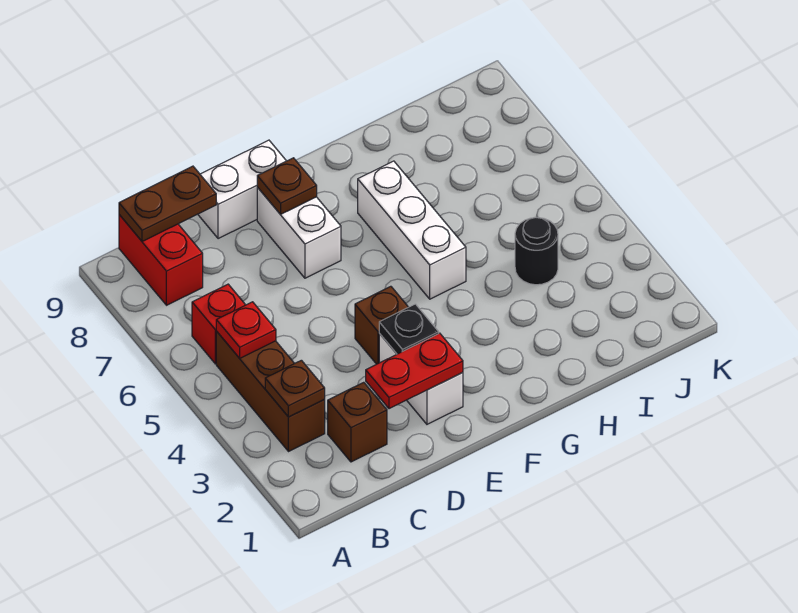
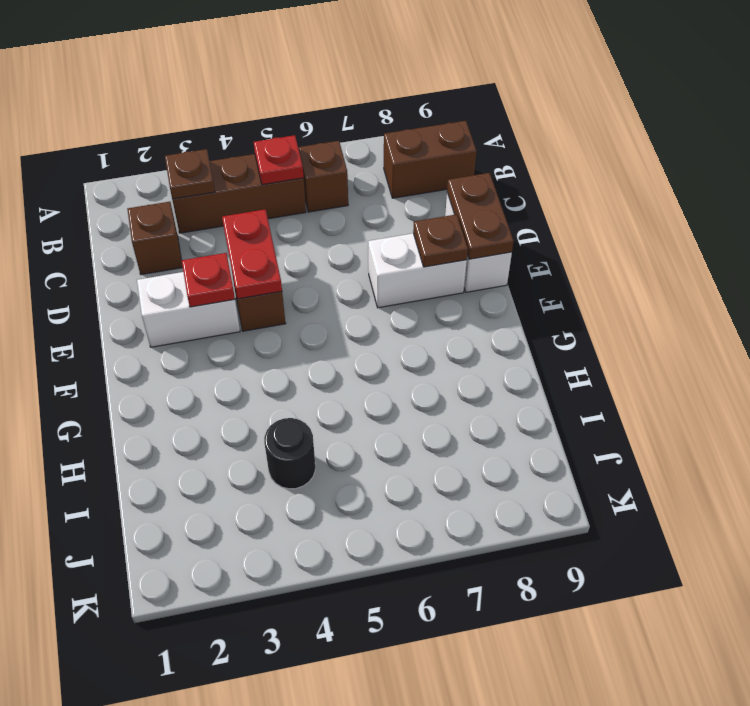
red brick B6 level 1 -> brown brick B6 level 1
red brick B8:B9 level 1 -> brown brick B8:B9 level 1
brown plate B9:C9 level 2 -> brown plate D9:E9 level 2
red plate D2:E2 level 2 -> red plate D4:E4 level 2
black plate E3 level 2 -> red plate E3 level 2
white brick G5:G7 level 1 -> none

